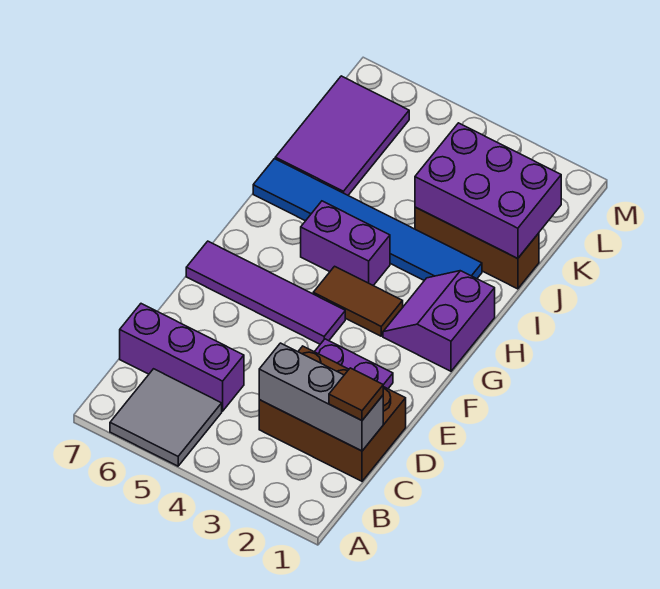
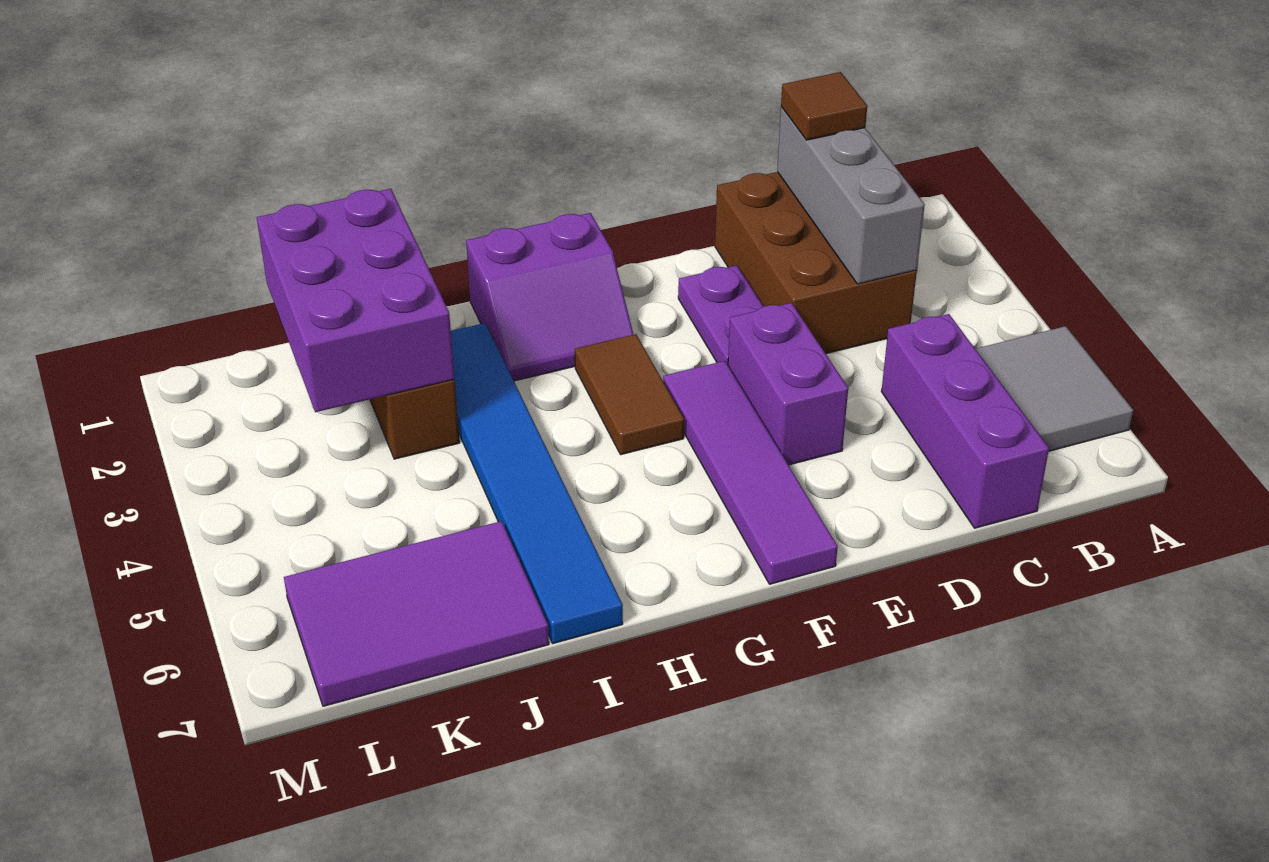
purple brick H4:H5 level 1 -> purple brick E4:E5 level 1

